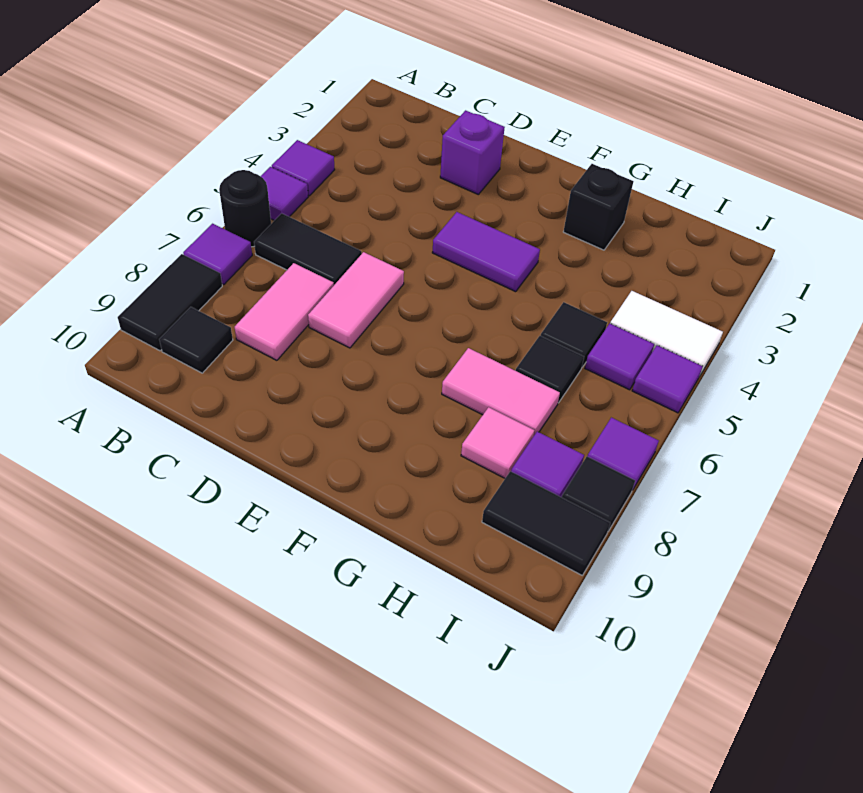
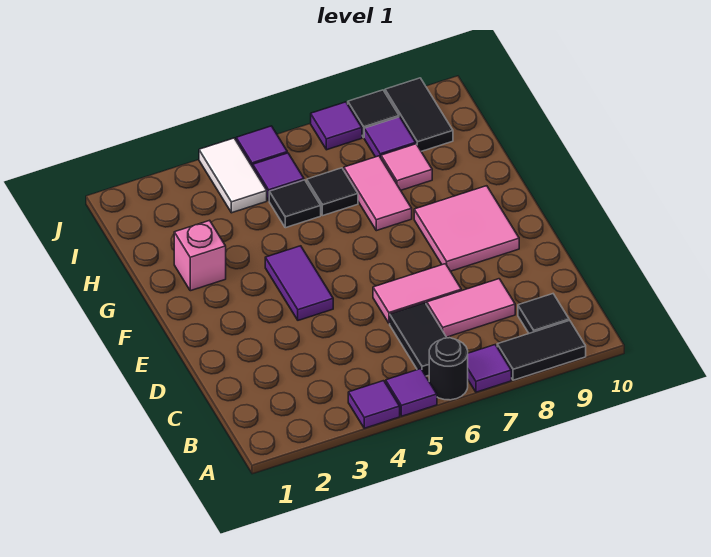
purple brick D2 level 1 -> none
none -> pink tile E8:F9 level 1
black brick G2 level 1 -> pink brick G2 level 1

